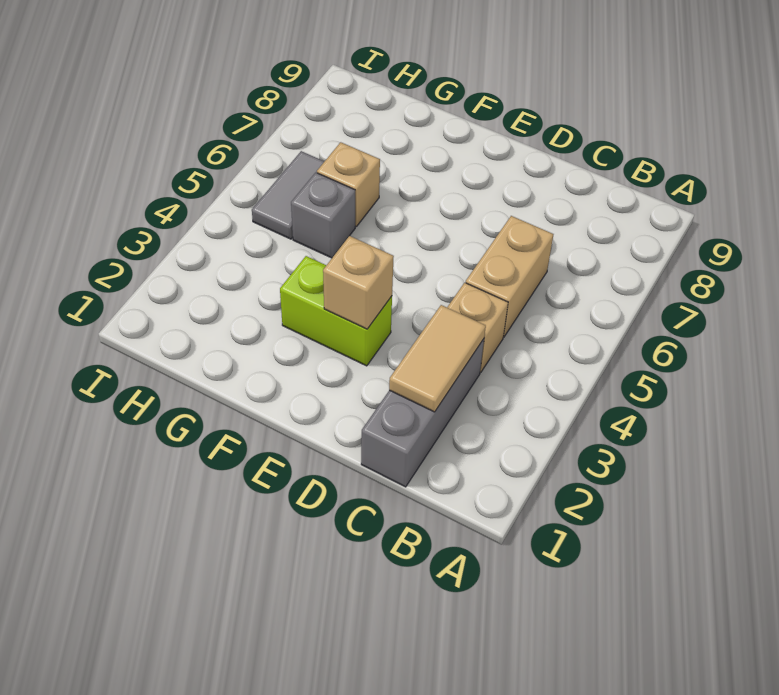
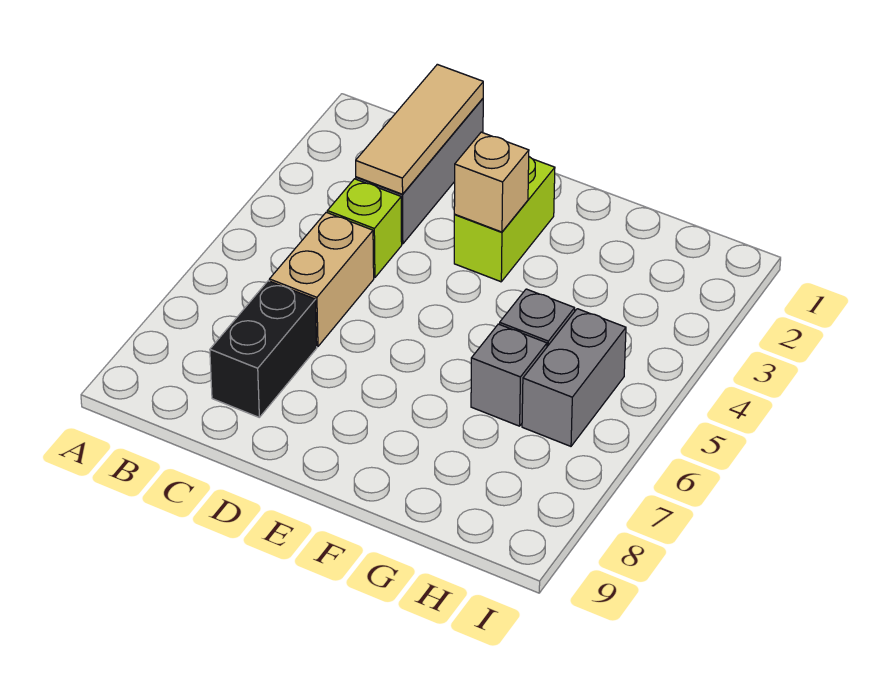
tan tile C2:C3 level 2 -> tan tile C1:C3 level 2
tan brick C4 level 1 -> lime brick C4 level 1
none -> black brick C7:C8 level 1
lime brick E3:F3 level 1 -> lime brick E2:E3 level 1
tan brick G6 level 1 -> grey brick G6 level 1
grey tile H5:H6 level 1 -> grey brick H5:H6 level 1

